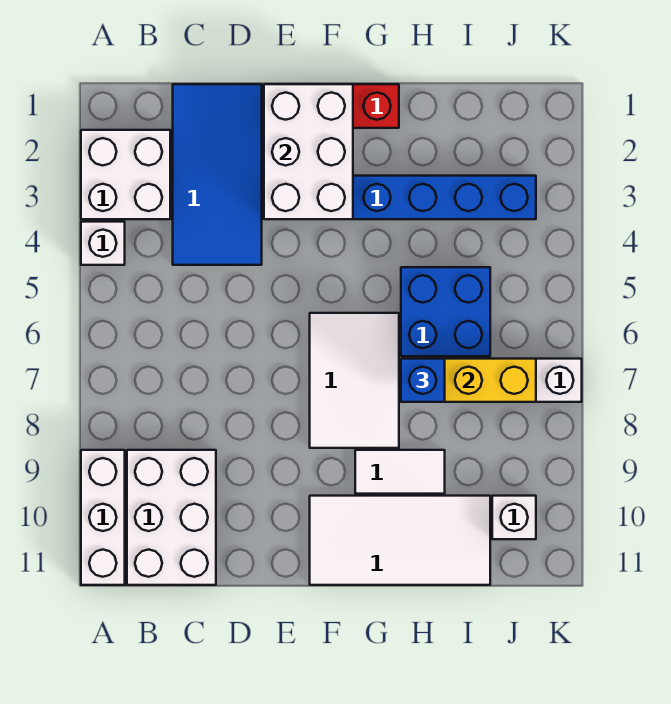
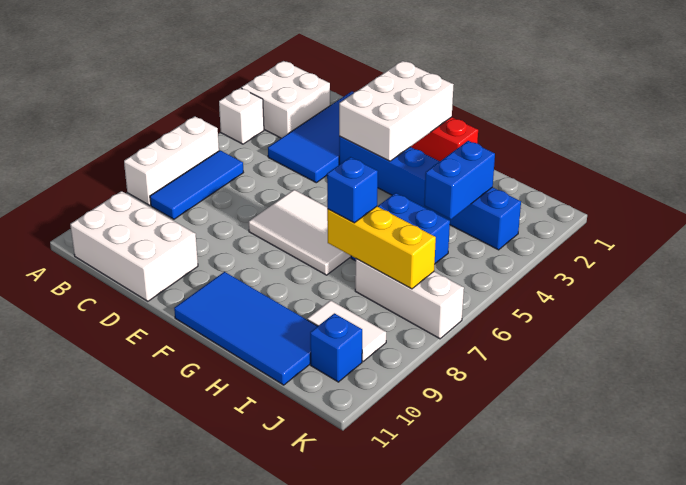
white brick A9:A11 level 1 -> white brick A6:A8 level 1
none -> blue tile B6:B8 level 1
white brick B9:C11 level 1 -> white brick B10:D11 level 1
white tile F6:G8 level 1 -> white tile E6:G7 level 1
white tile F10:I11 level 1 -> blue tile F10:I11 level 1
white tile G9:H9 level 1 -> white tile I9:J9 level 1
none -> blue brick I3:I4 level 2
white brick J10 level 1 -> blue brick J10 level 1

